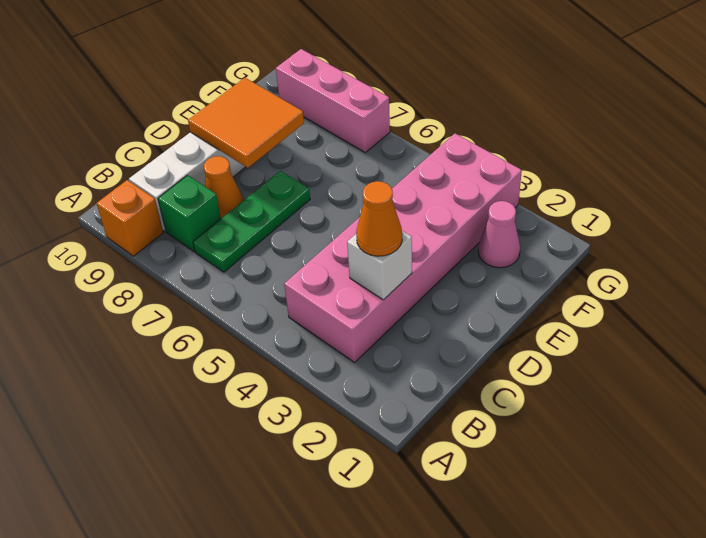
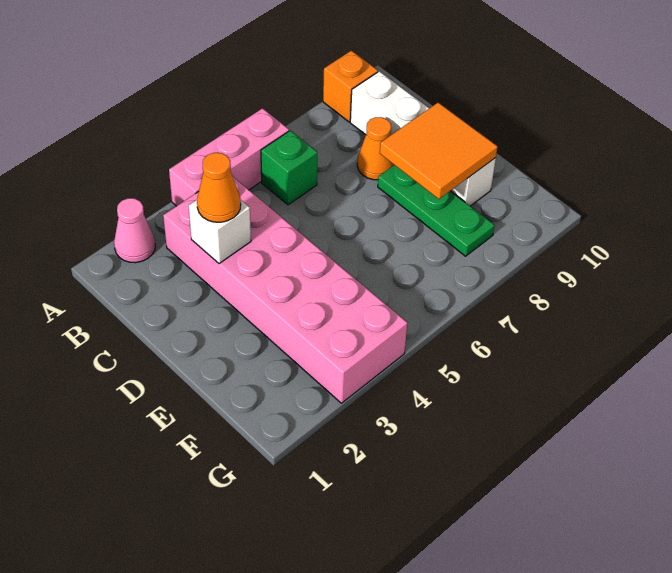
green plate B7:D7 level 1 -> green plate D8:F8 level 1
green brick B8 level 1 -> green brick B6 level 1
pink cone F2 level 1 -> pink cone A2 level 1
pink brick G7:G9 level 1 -> pink brick A4:A6 level 1

